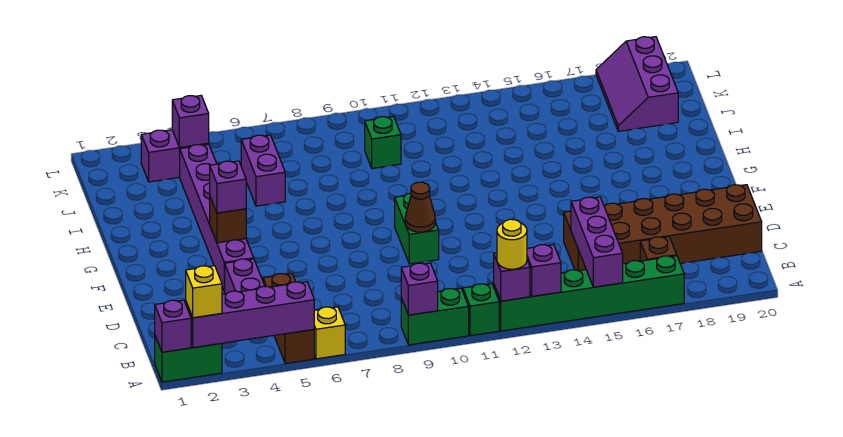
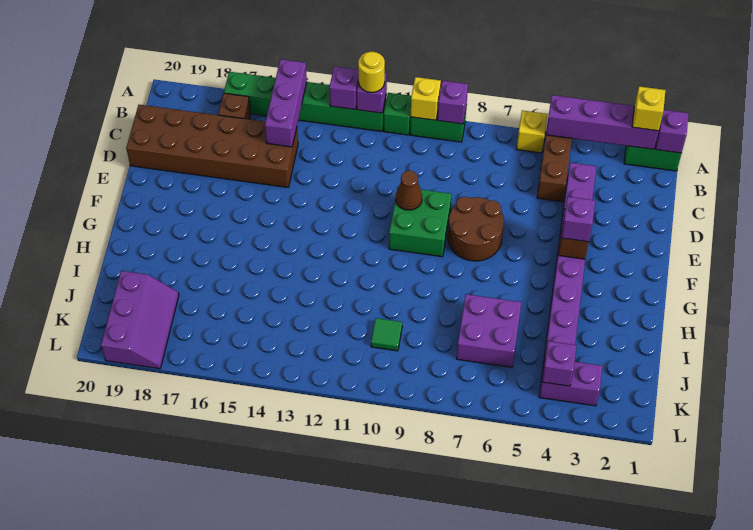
none -> yellow brick A10 level 2
none -> brown round brick E7:F8 level 1
green brick E10:F10 level 1 -> green brick E9:F10 level 1
purple brick I6:J6 level 1 -> purple brick I6:J7 level 1
green brick J10 level 1 -> green tile J10 level 1

